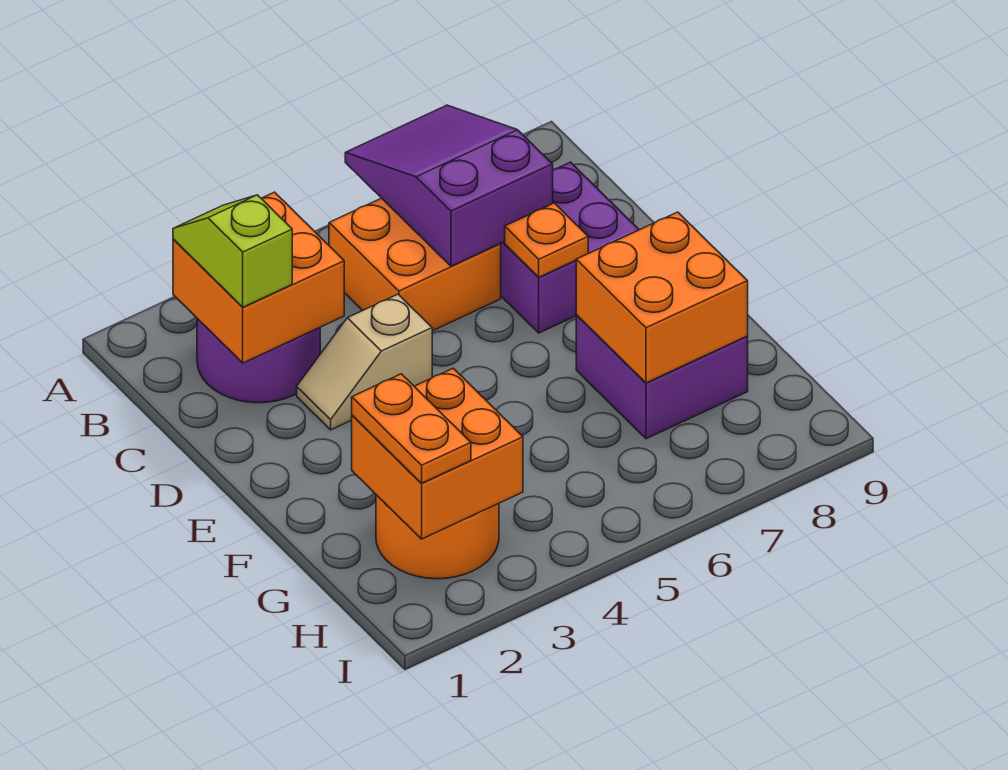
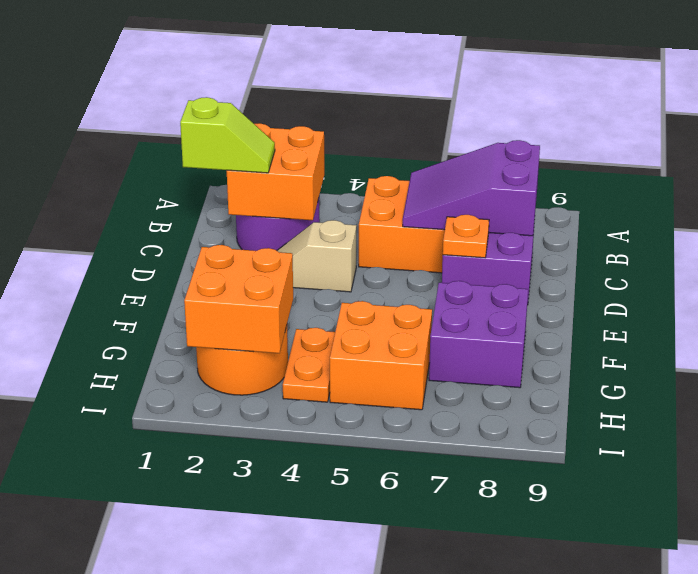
purple slope A6:C7 level 2 top C -> purple slope B6:C8 level 2 top 8
lime slope B2:C2 level 3 top C -> lime slope C1:C2 level 3 top 1
orange brick F7:G8 level 2 -> orange brick G5:H6 level 1
orange plate G2:H2 level 3 -> orange plate G4:H4 level 1

